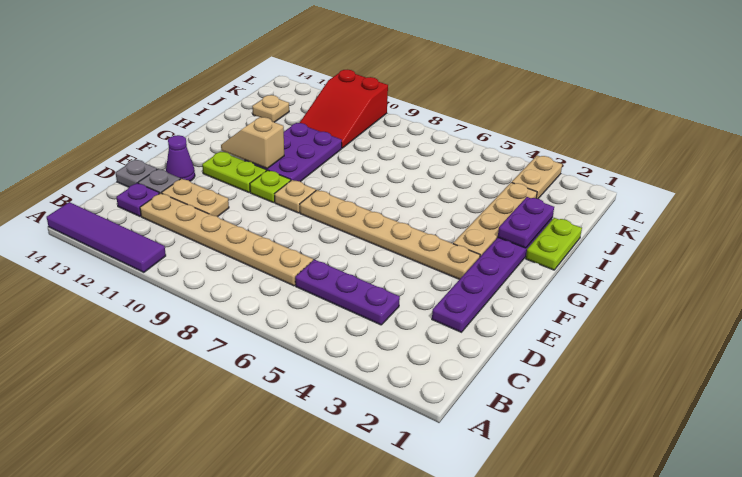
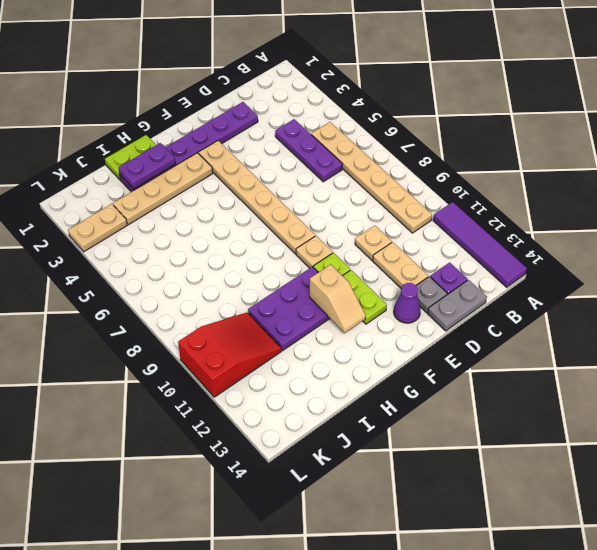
tan plate C7:C12 level 1 -> tan plate B5:B10 level 1
grey plate D14 level 1 -> grey plate C14:D14 level 1
tan plate J13 level 1 -> tan plate D10 level 1

